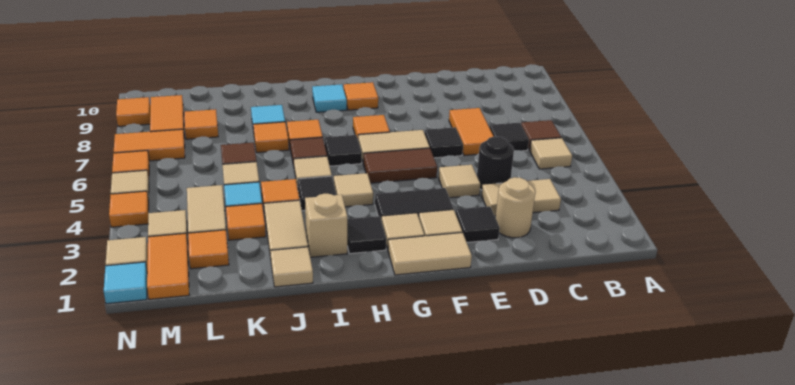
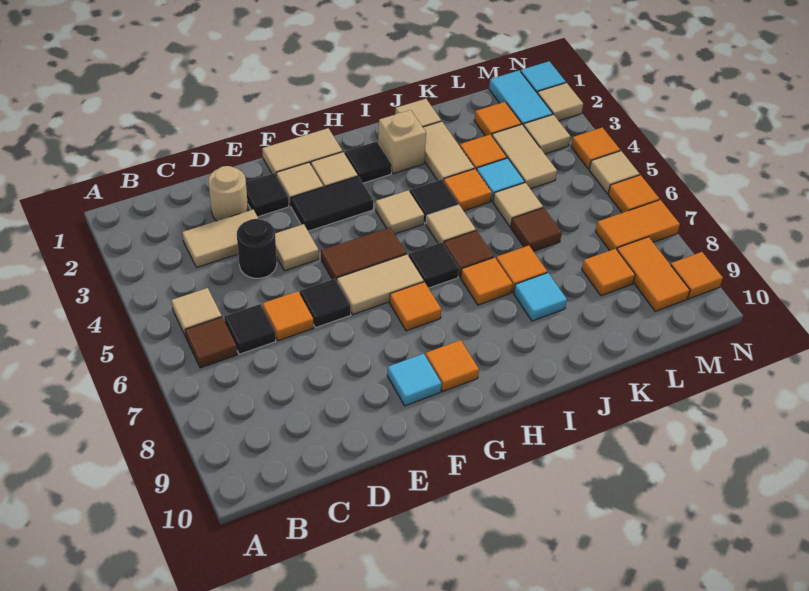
orange tile D6:D7 level 1 -> orange tile D6 level 1
cyan tile H9 level 1 -> cyan tile F9 level 1
orange tile M1:M2 level 1 -> cyan tile M1:M2 level 1

